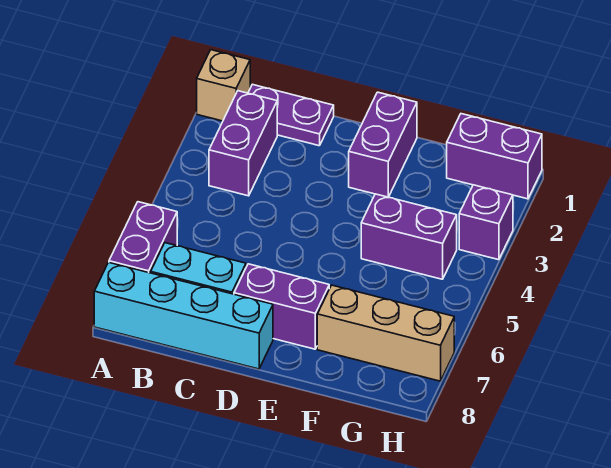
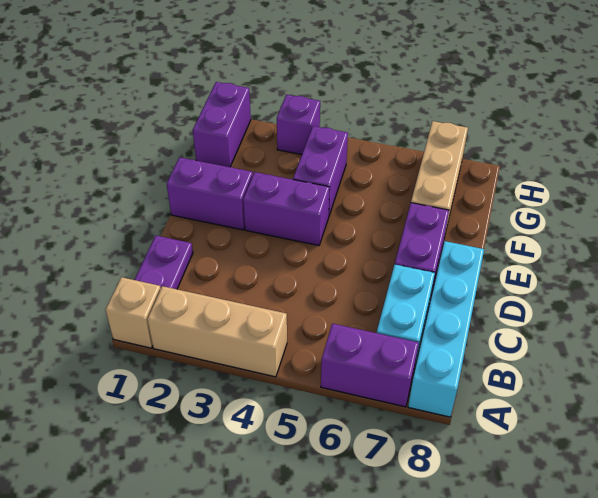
none -> tan brick A2:A4 level 1
purple brick B2:B3 level 1 -> purple brick E3:E4 level 1

